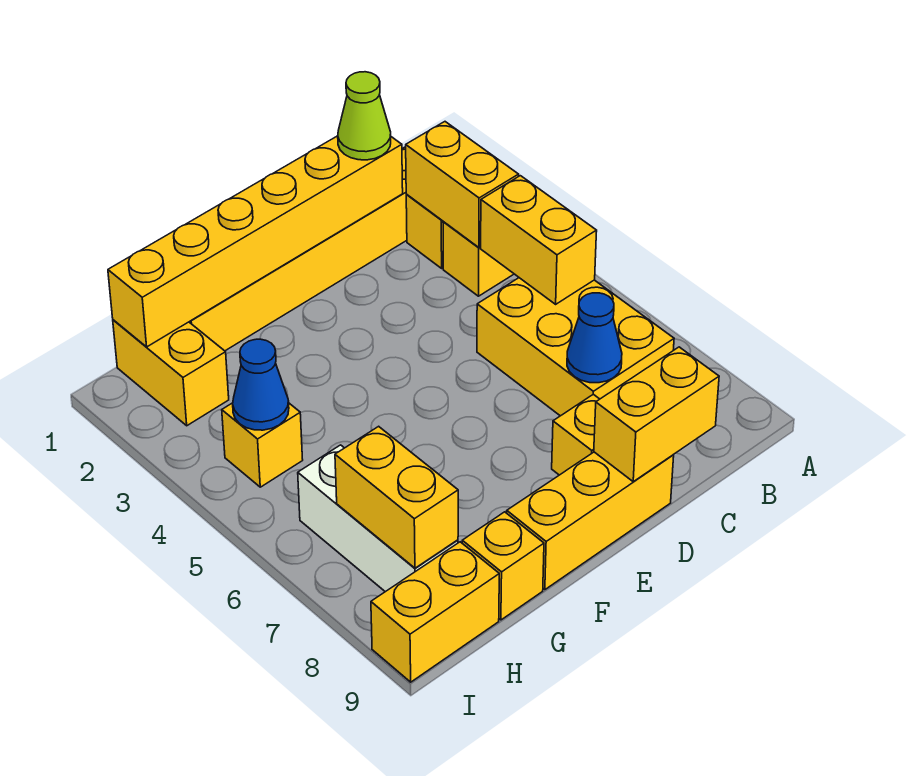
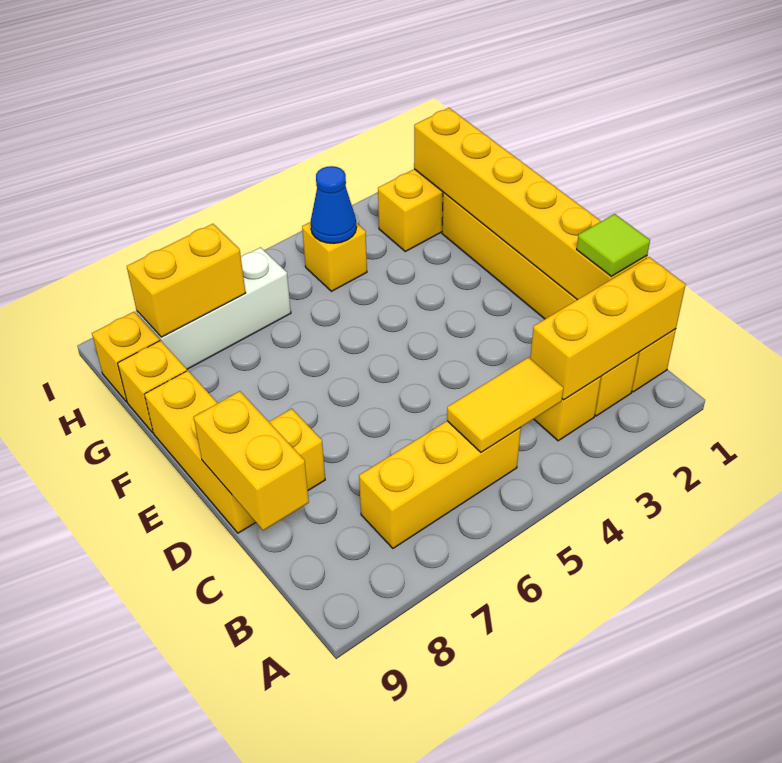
yellow brick B2:B3 level 2 -> yellow brick B1:B3 level 2
yellow brick B4:B5 level 2 -> yellow tile B4:B5 level 2
yellow brick B5:C7 level 1 -> yellow brick B5:B7 level 1
lime cone C1 level 3 -> lime tile C1 level 3
blue cone C7 level 2 -> none
yellow brick H9:I9 level 1 -> yellow brick H9 level 1

